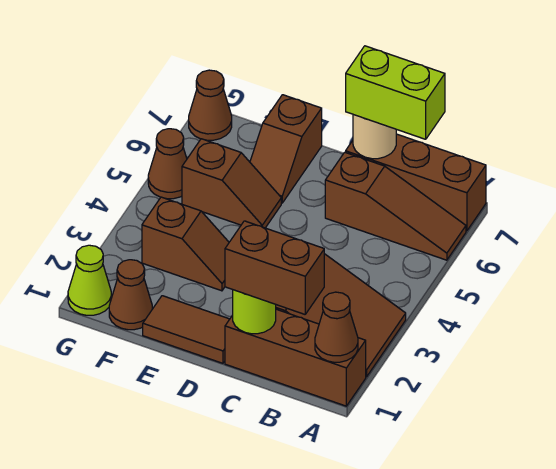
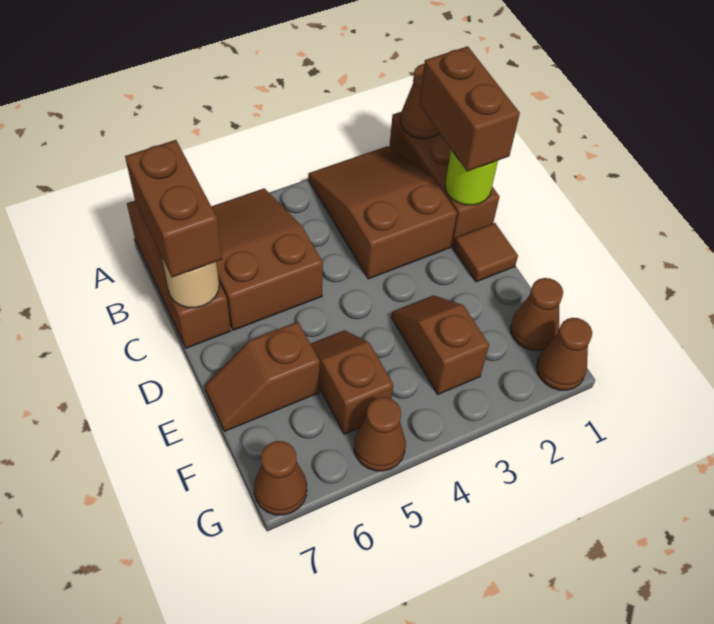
brown slope A6:C6 level 1 top C -> brown slope A5:C6 level 1 top C
lime brick B7:C7 level 3 -> brown brick B7:C7 level 3
brown tile D1:E1 level 1 -> brown tile D1 level 1
brown slope E6:E7 level 1 top 7 -> brown slope E6:E7 level 1 top 6
lime cone G1 level 1 -> brown cone G1 level 1

